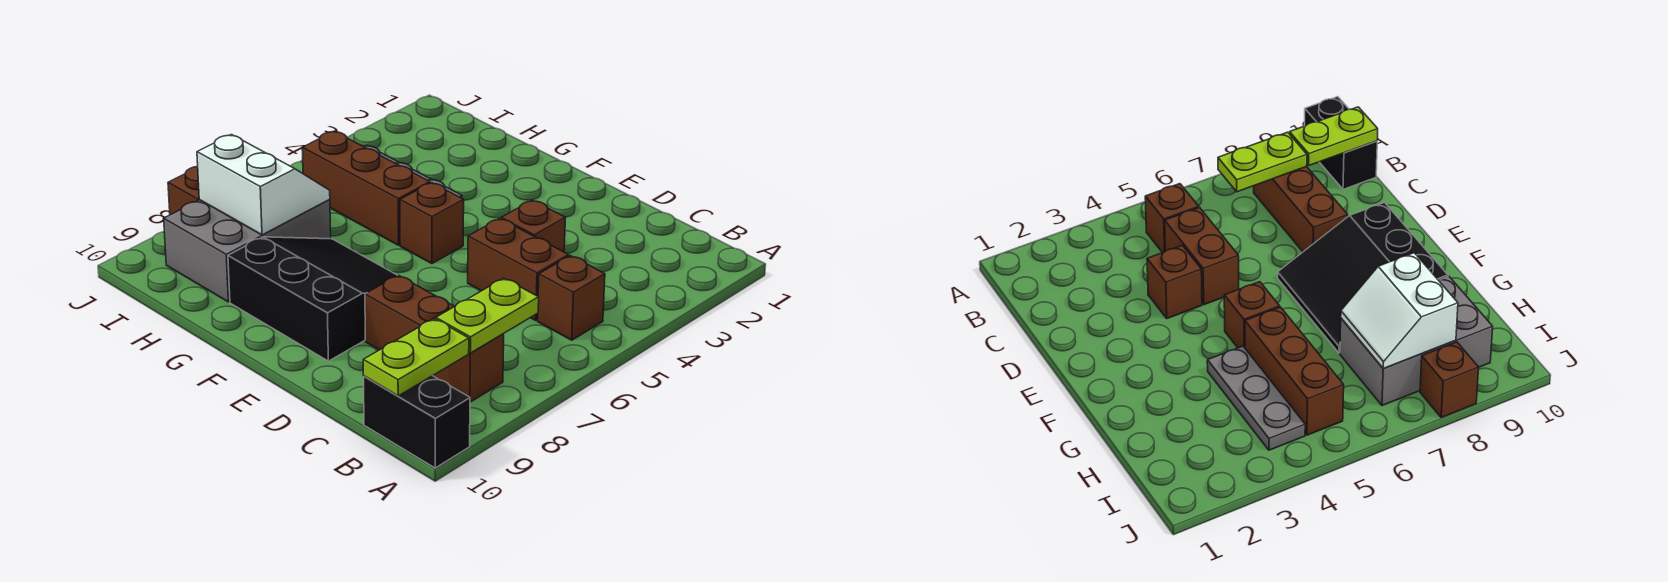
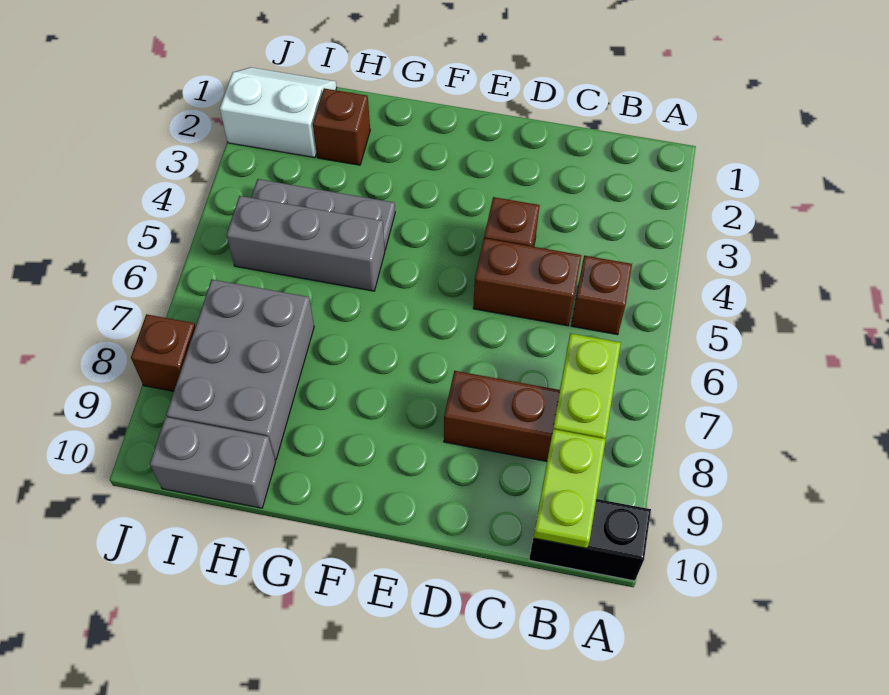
black slope E7:G9 level 1 top 9 -> none
brown brick F5 level 1 -> brown brick H2 level 1
brown brick G5:I5 level 1 -> grey brick G5:I5 level 1
white slope H7:I8 level 2 top 8 -> white slope I1:J2 level 1 top 2
none -> grey brick H10:I10 level 1

